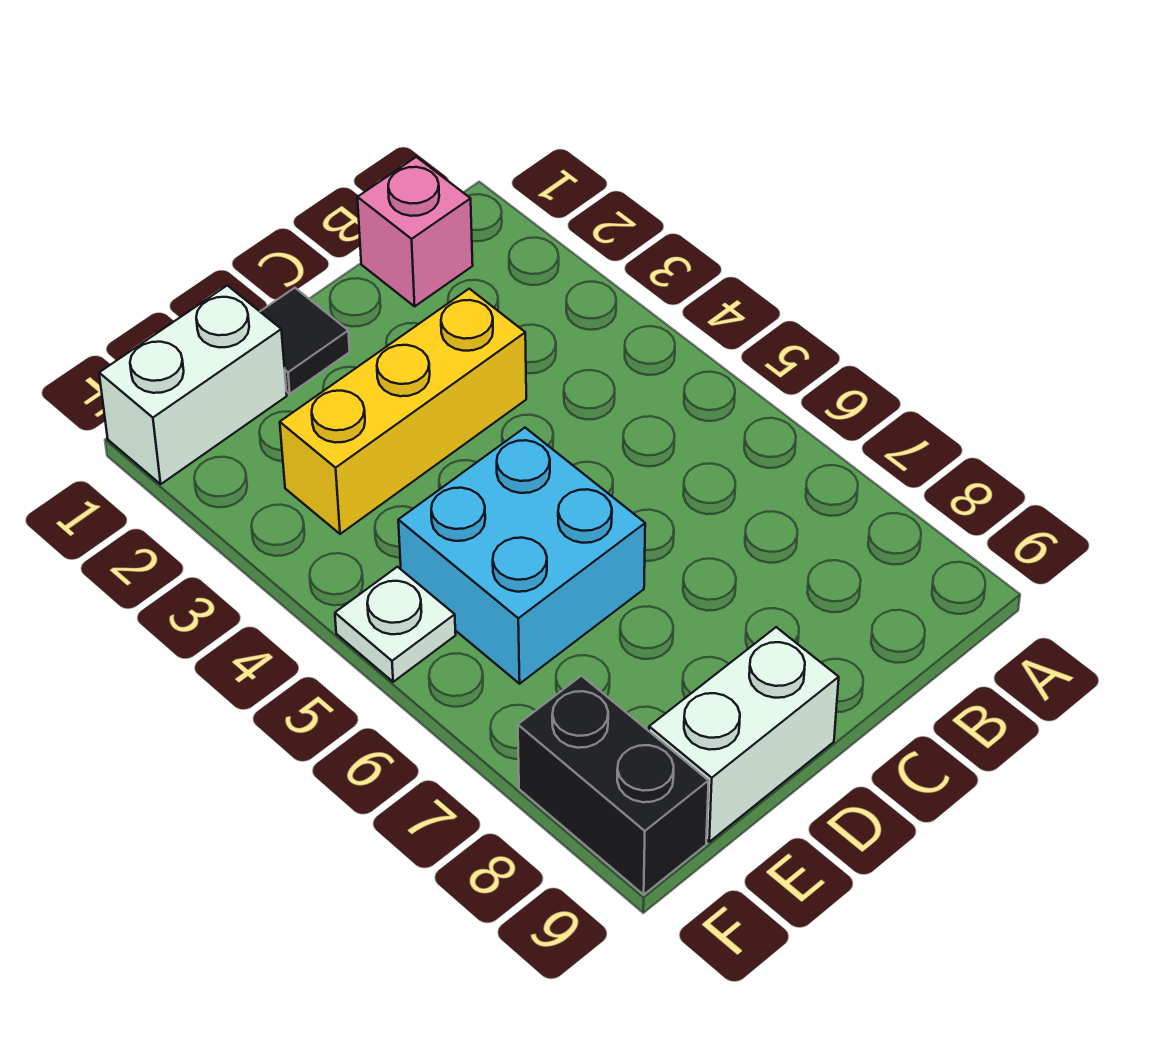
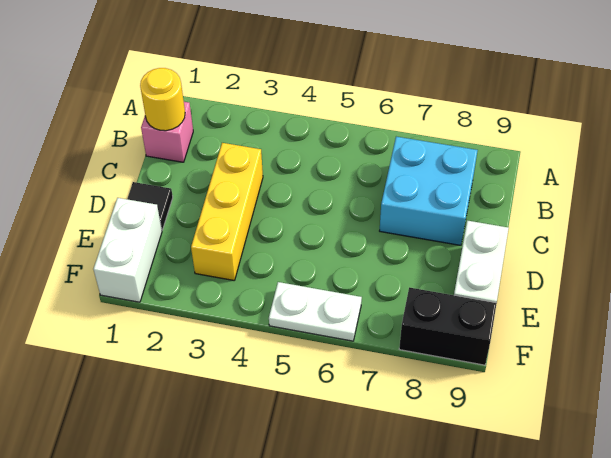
none -> yellow round brick B1 level 2
cyan brick D5:E6 level 1 -> cyan brick B7:C8 level 1
white plate F5 level 1 -> white plate F5:F6 level 1

